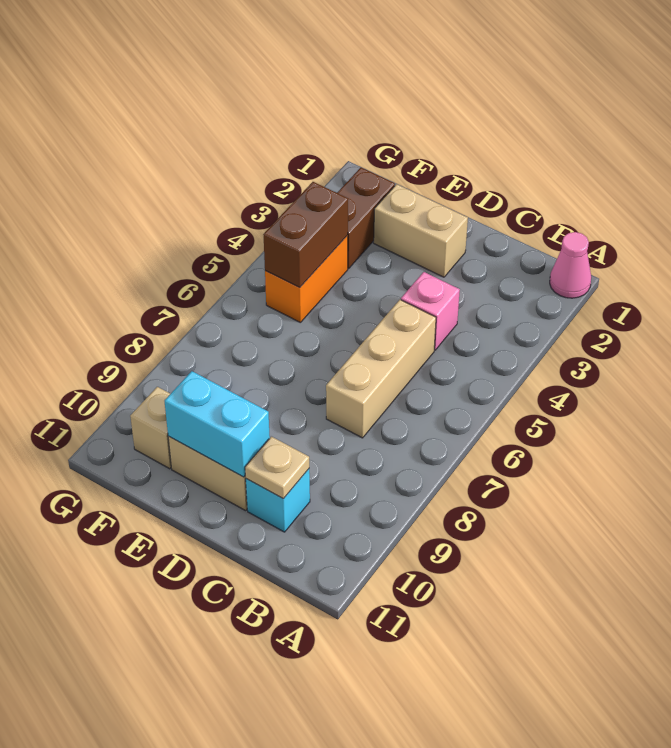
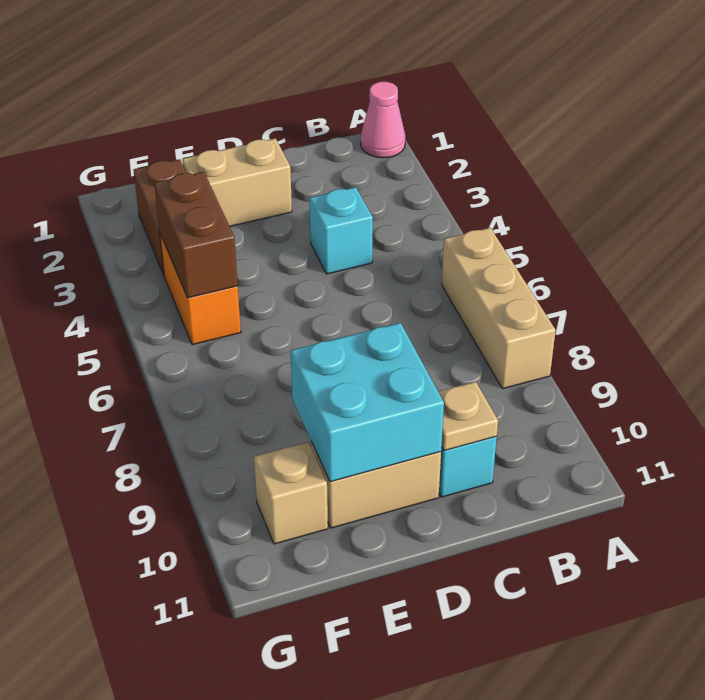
pink brick C4 level 1 -> cyan brick C4 level 1
tan brick C5:C7 level 1 -> tan brick A6:A8 level 1
cyan brick D10:E10 level 2 -> cyan brick D9:E10 level 2

